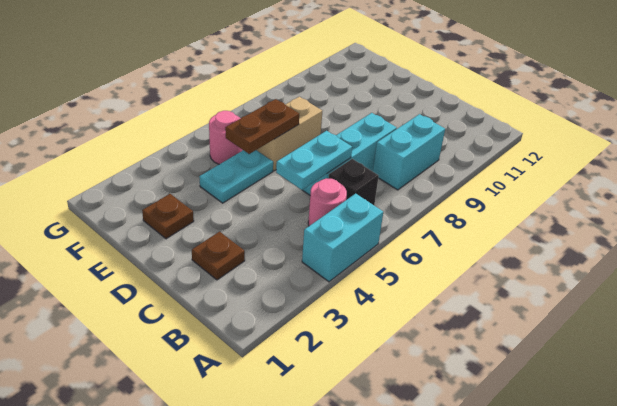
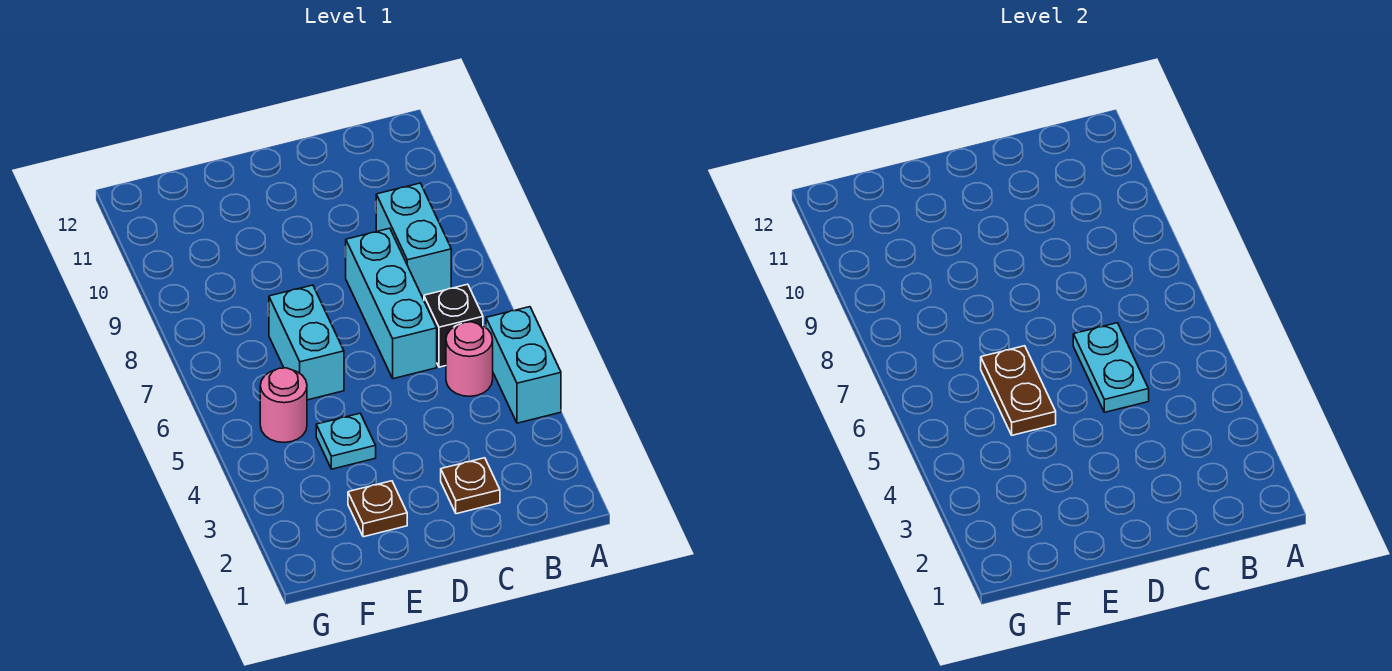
cyan plate E4:E5 level 1 -> cyan plate E4 level 1
tan brick E6:E7 level 1 -> cyan brick E6:E7 level 1

